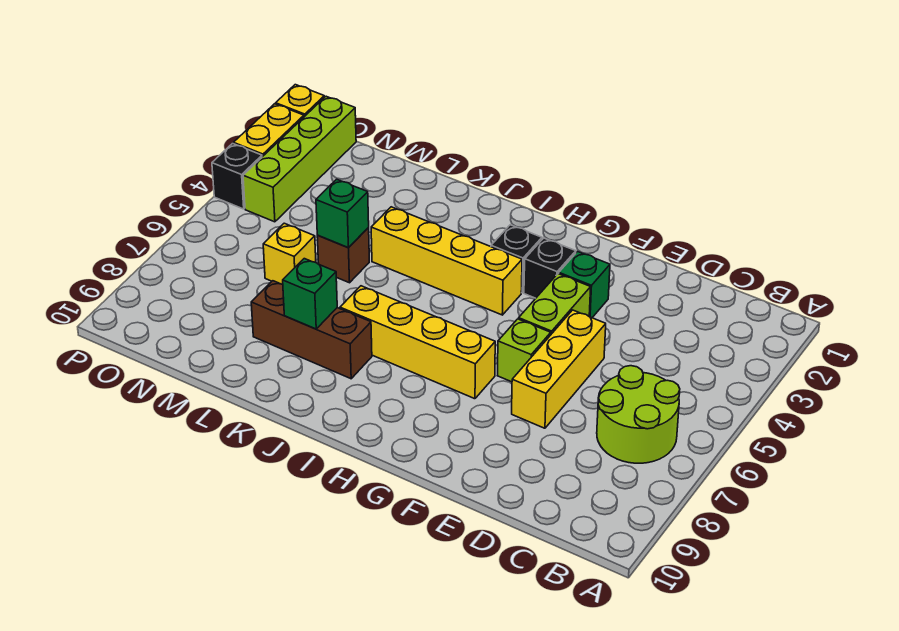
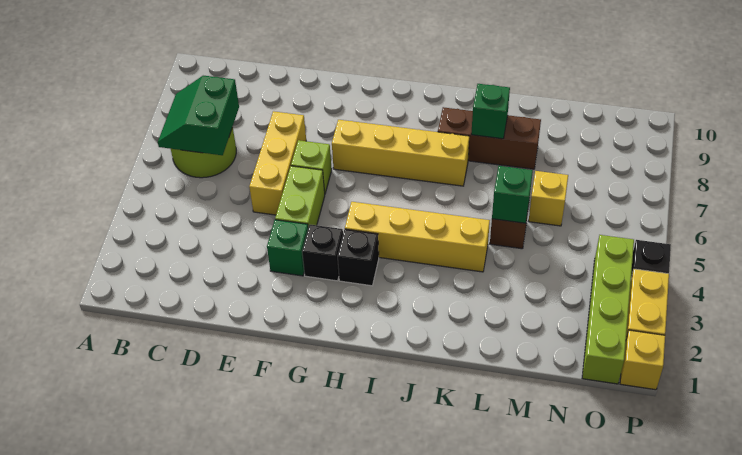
none -> green slope B6:C7 level 2 top C

